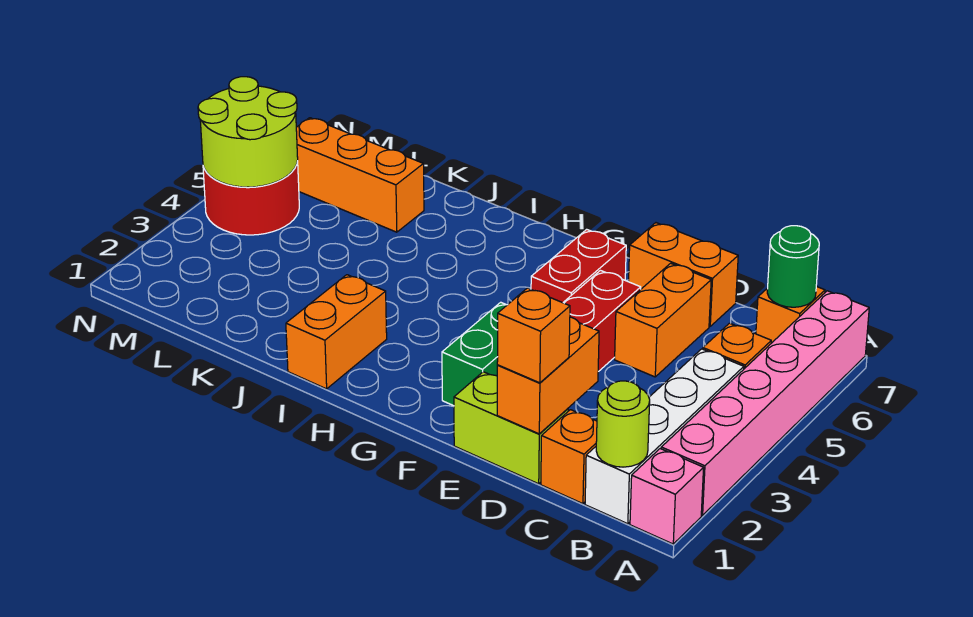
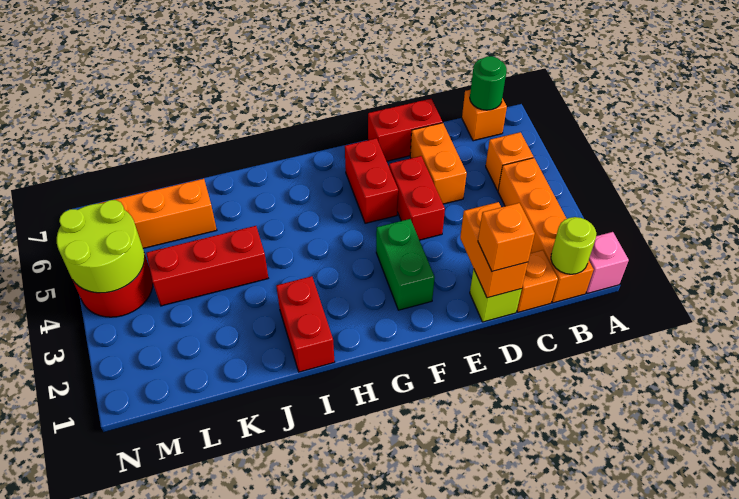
pink brick A2:A7 level 1 -> none
white brick B1:B4 level 1 -> orange brick B1:B4 level 1
lime brick D1:E1 level 1 -> lime brick D1 level 1
orange brick D7:E7 level 1 -> red brick D7:E7 level 1
orange brick I1:I2 level 1 -> red brick I1:I2 level 1
none -> red brick J4:L4 level 1

